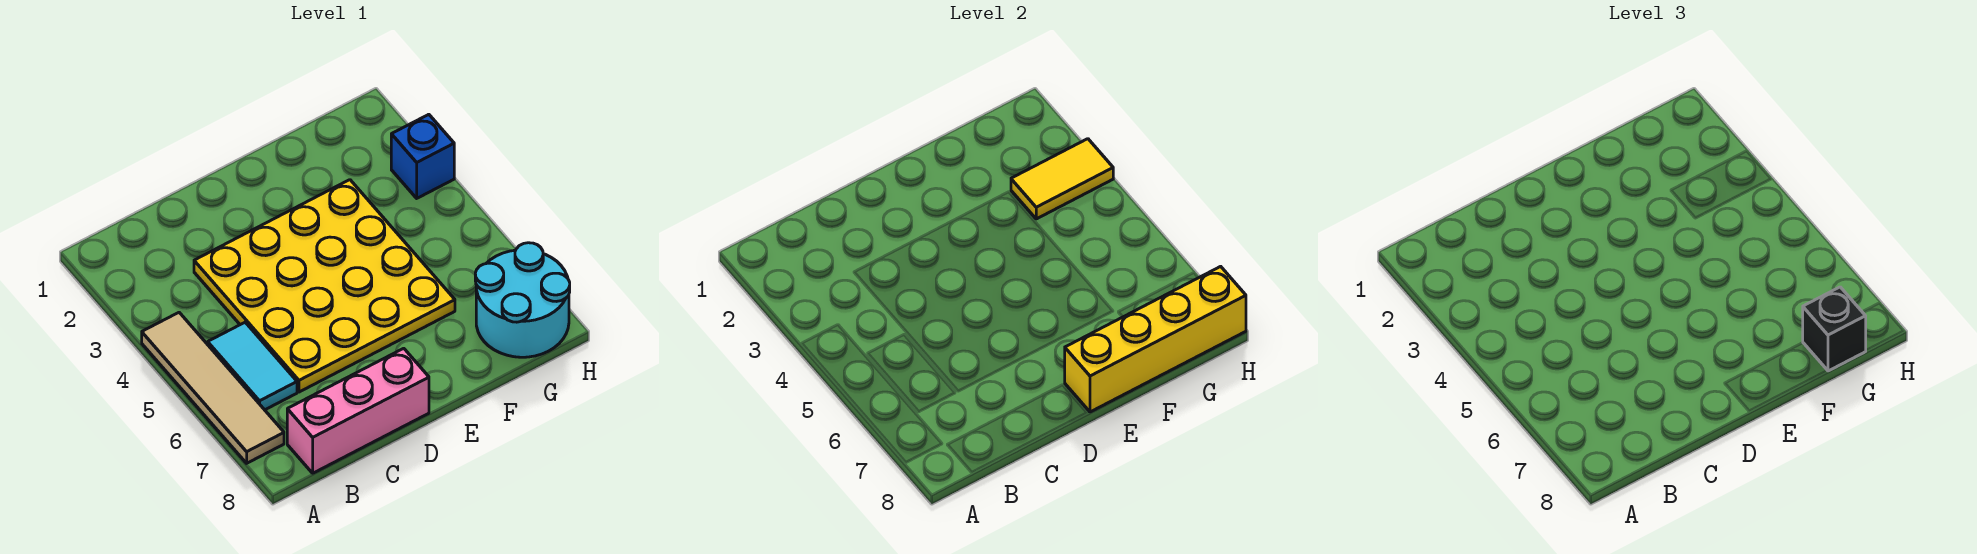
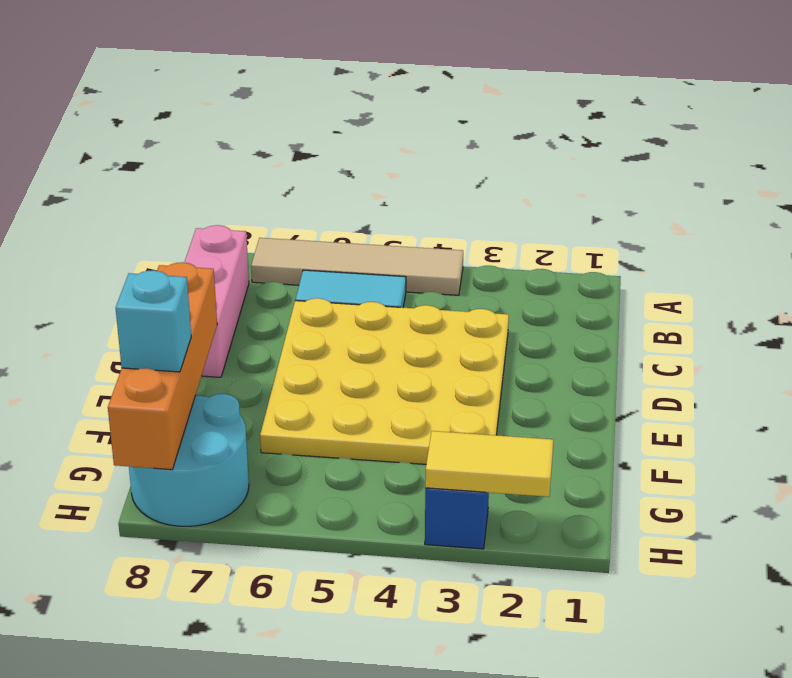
yellow brick E8:H8 level 2 -> orange brick E8:H8 level 2
yellow tile G3:H3 level 2 -> yellow tile H2:H3 level 2
black brick G8 level 3 -> cyan brick G8 level 3

